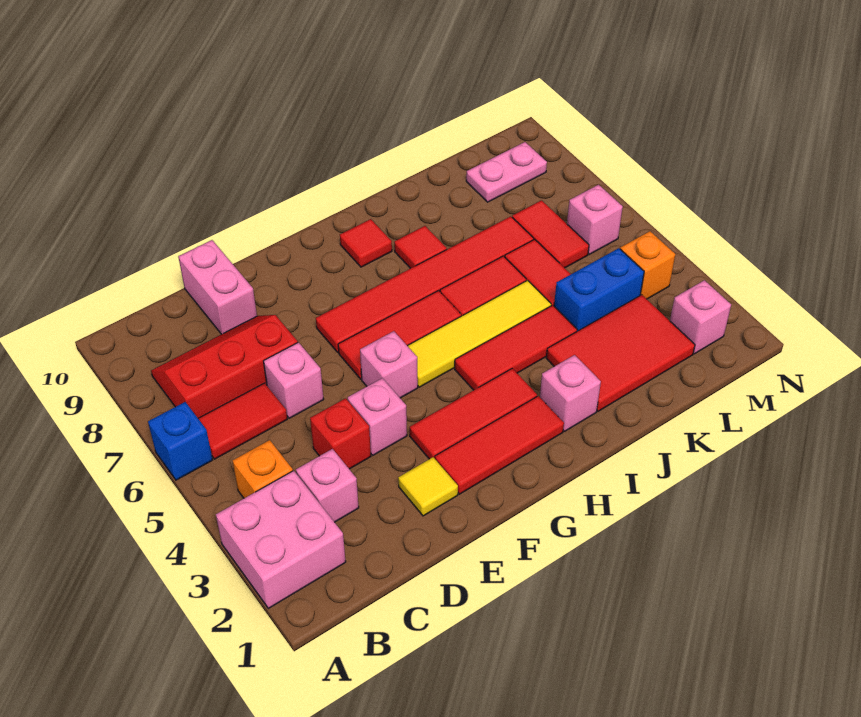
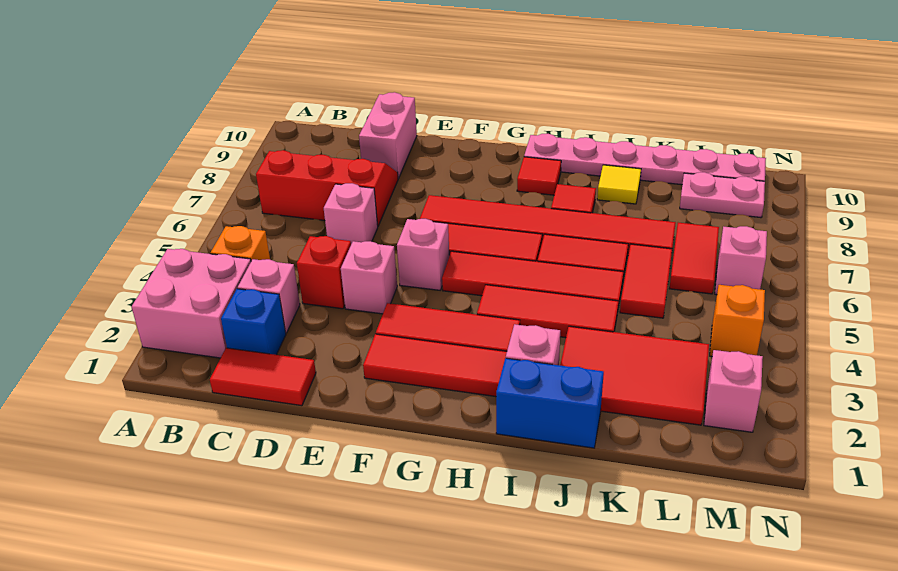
blue brick A6 level 1 -> blue brick C2 level 1
red tile B6:C6 level 1 -> red tile C1:D1 level 1
yellow tile E2 level 1 -> yellow tile J9 level 1
yellow tile G5:J5 level 1 -> red tile G5:J5 level 1
none -> pink plate H10:M10 level 1
blue brick K4:L4 level 1 -> blue brick I1:J1 level 1

